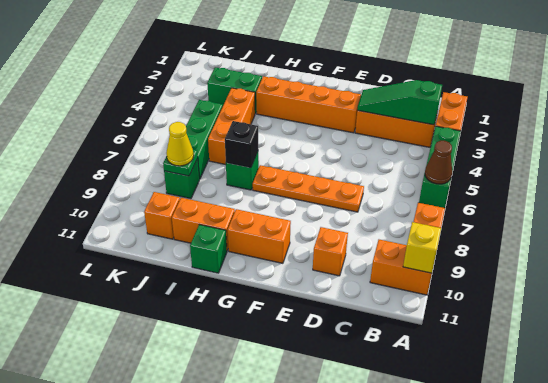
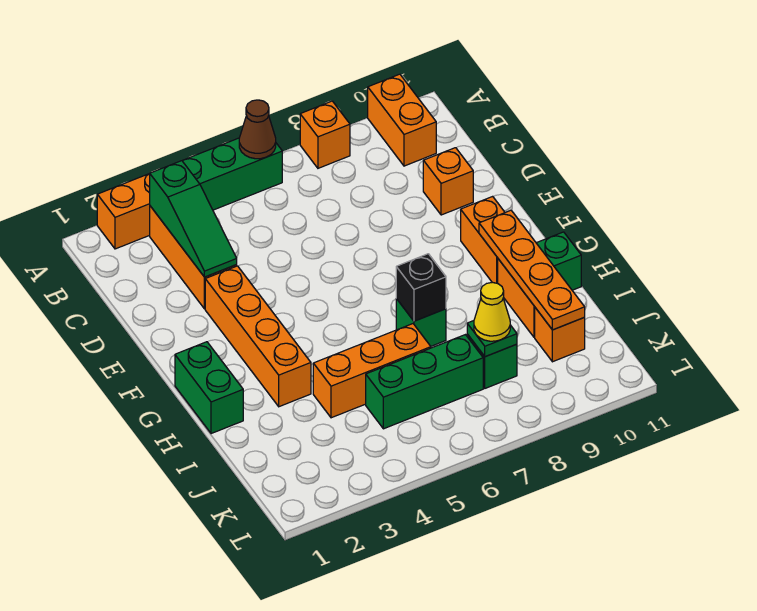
yellow brick A10 level 2 -> none
orange plate D7:G7 level 1 -> orange plate G10:J10 level 2
green brick I3:J3 level 1 -> green brick G1:H1 level 1

